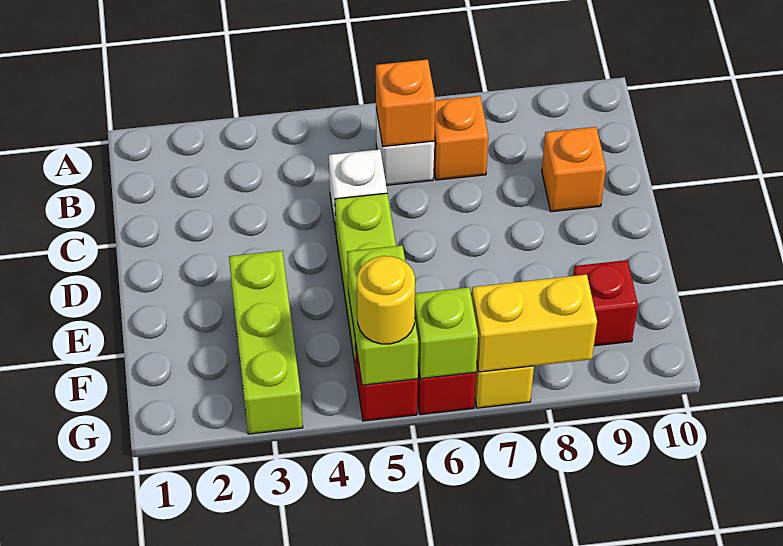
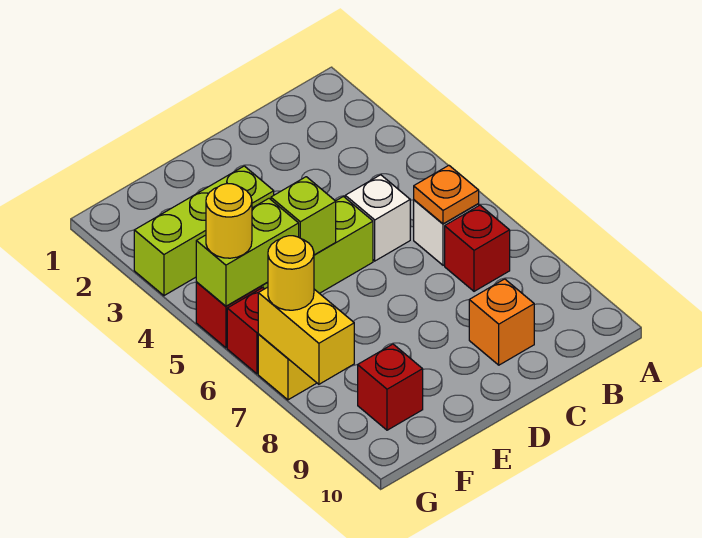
orange brick B6 level 2 -> orange plate B6 level 2
orange brick B7 level 1 -> red brick B7 level 1
lime brick G6 level 2 -> lime brick E5 level 2
none -> yellow round brick G7 level 3

